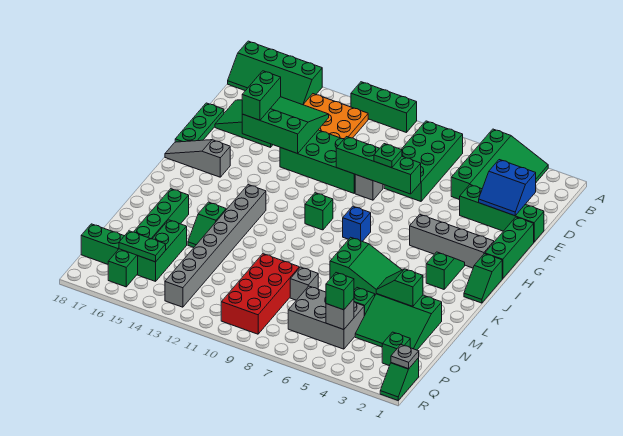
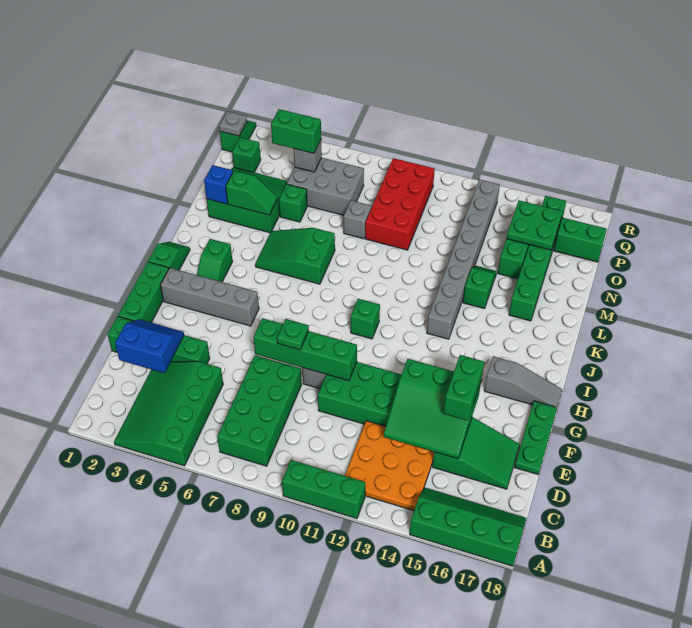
blue brick I8 level 1 -> blue brick M2 level 2
green brick P5 level 3 -> green brick P4:P5 level 3
green plate P15:P16 level 2 -> green plate O15:P16 level 2

